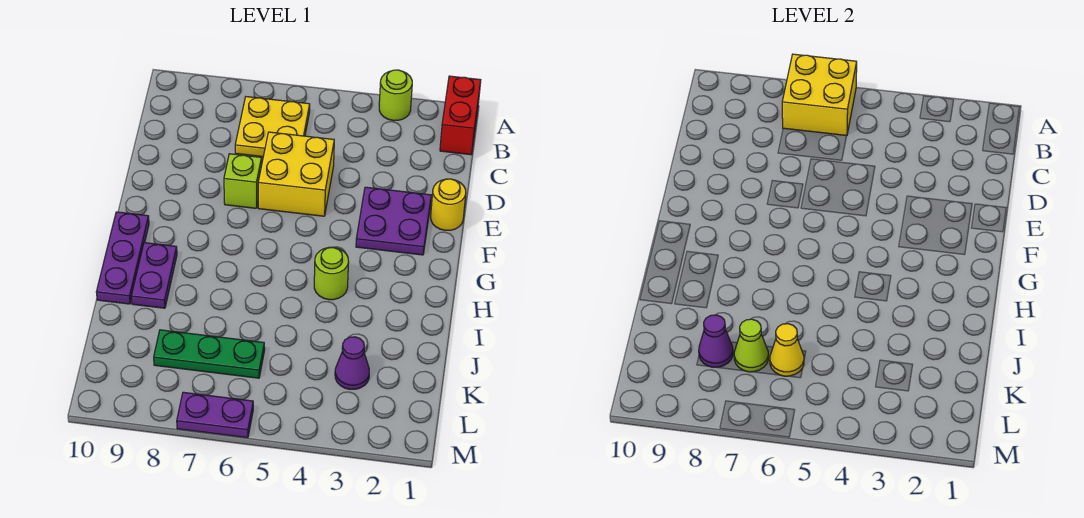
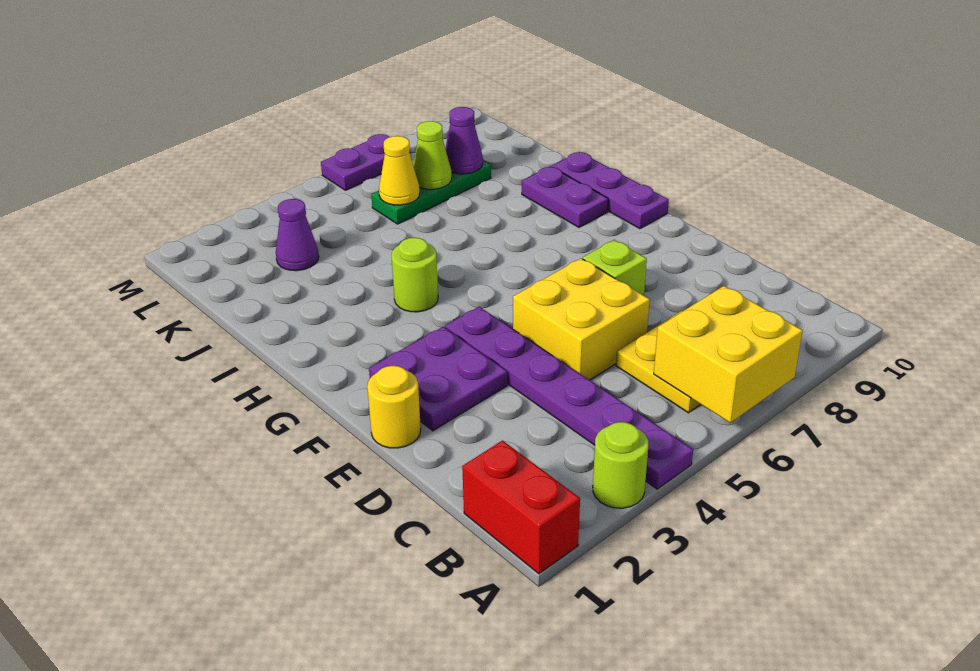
none -> purple plate A4:F4 level 1

